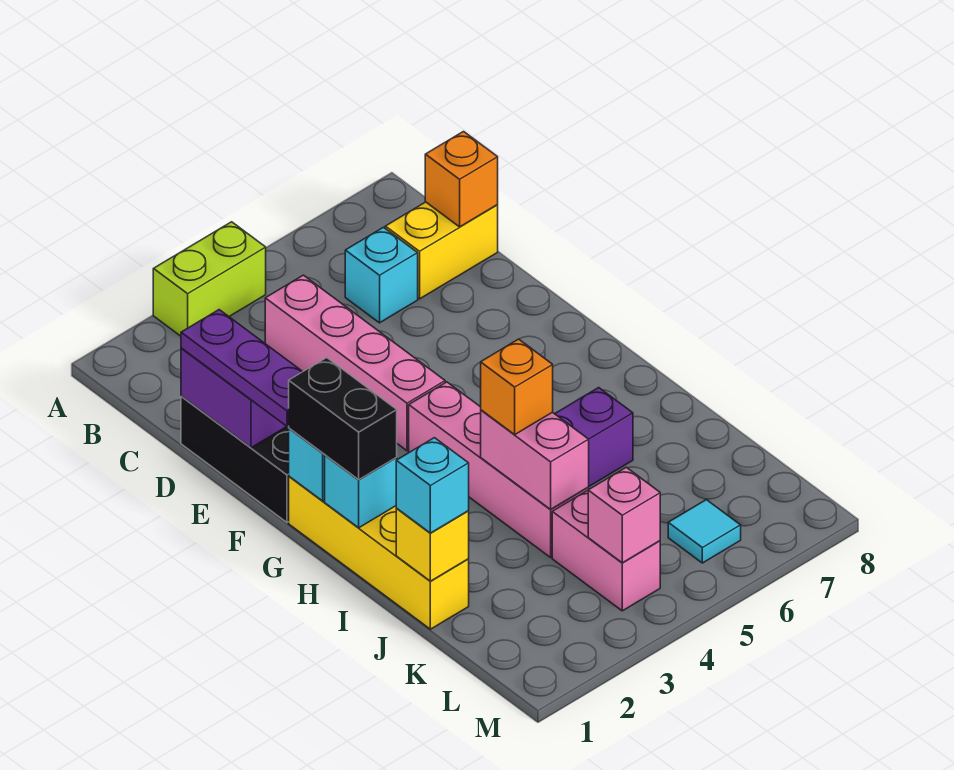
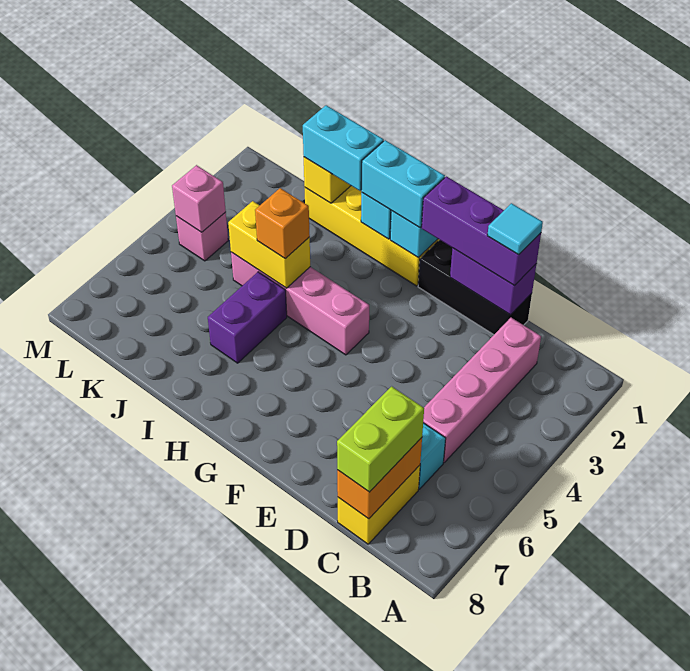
lime brick A3:A4 level 1 -> lime brick C7:C8 level 3
pink brick C4:F4 level 1 -> pink brick C2:C5 level 1
orange brick C8 level 2 -> orange brick C7:C8 level 2
purple plate D1:F1 level 3 -> purple brick D1:F1 level 3
black brick G1:H1 level 3 -> cyan brick G1:H1 level 3
pink brick I4:J4 level 2 -> yellow brick I4:J4 level 2
cyan brick J1 level 3 -> cyan brick I1:J1 level 3
pink brick K4:L4 level 1 -> pink brick L4 level 1
cyan tile L6 level 1 -> cyan tile D1 level 4

